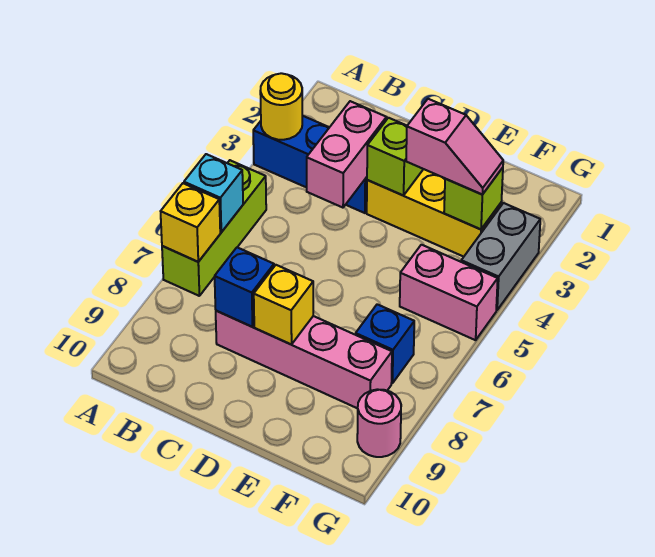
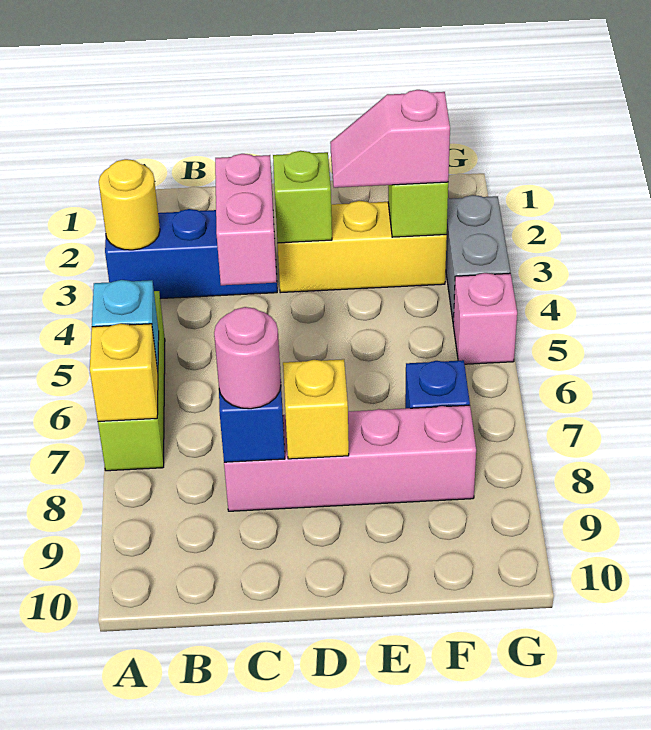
pink slope E3:F3 level 3 top E -> pink slope E3:F3 level 3 top F
pink brick F5:G5 level 1 -> pink brick G5 level 1
pink round brick G9 level 1 -> pink round brick C8 level 3

